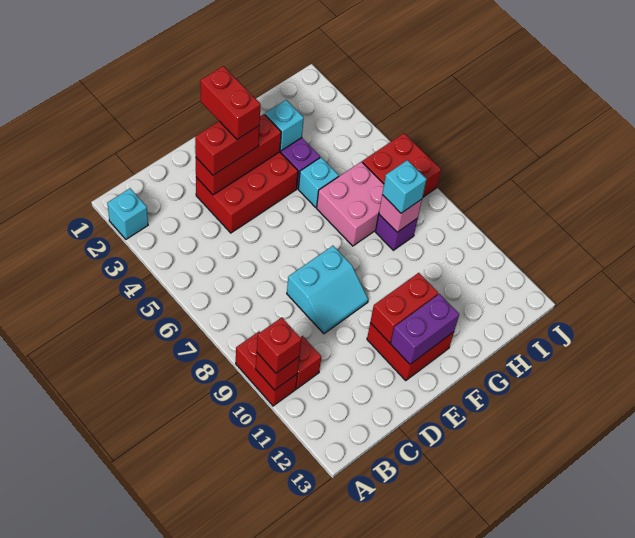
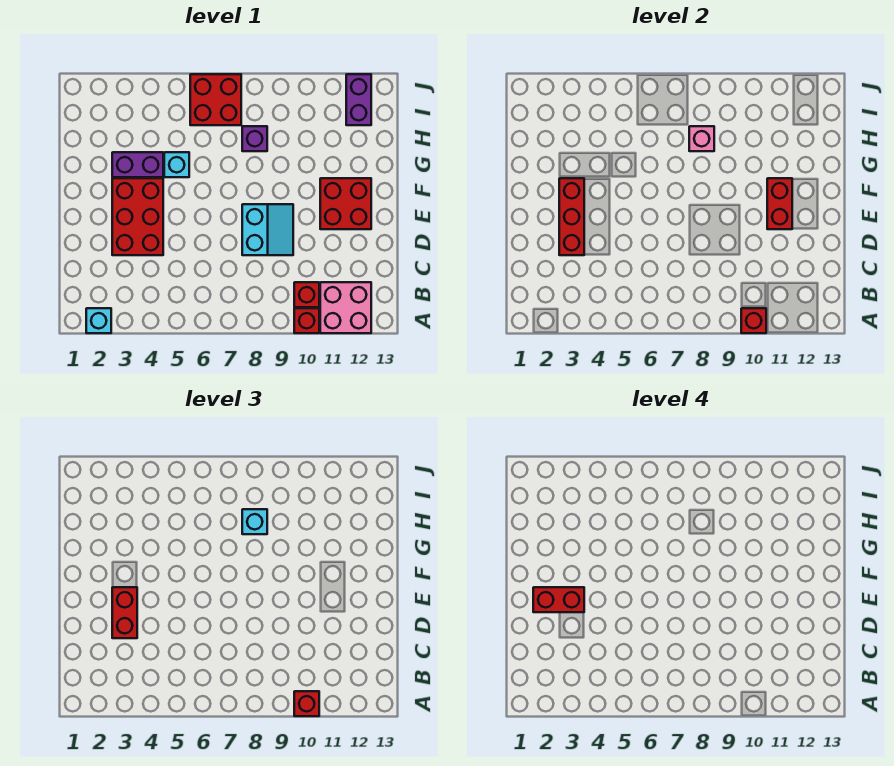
red brick A9:A10 level 1 -> red brick A10 level 1
purple brick E12:F12 level 2 -> purple brick I12:J12 level 1
cyan brick G3 level 2 -> none
pink brick G6:H7 level 1 -> pink brick A11:B12 level 1

